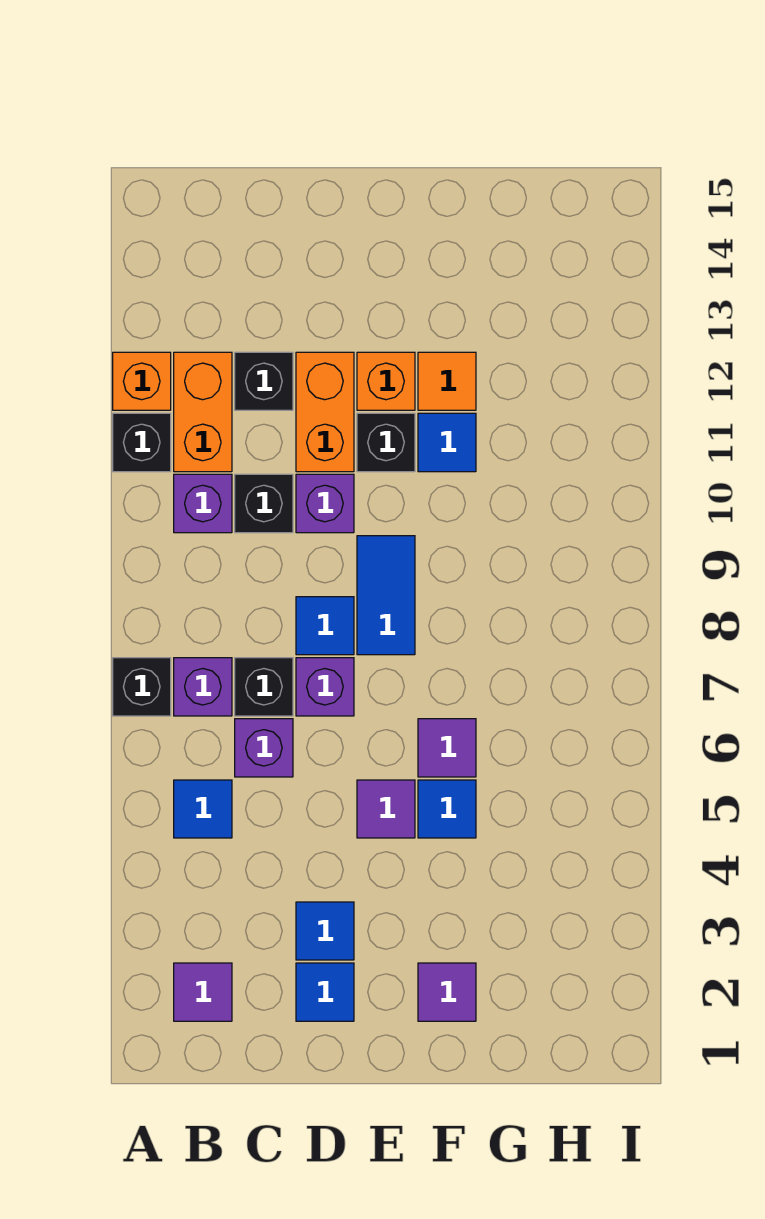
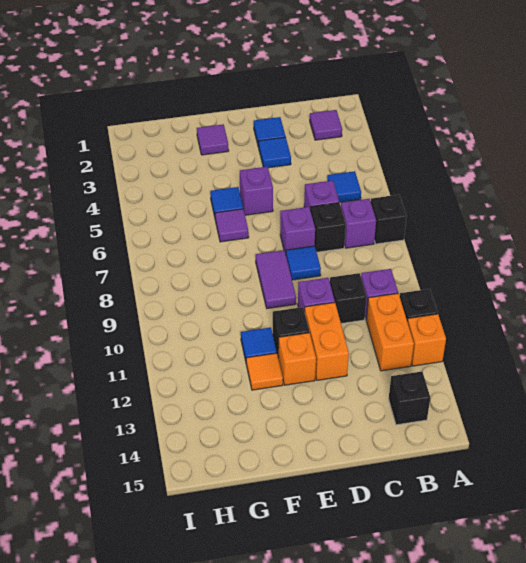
black brick C12 level 1 -> black brick B14 level 1
purple tile E5 level 1 -> purple brick E5 level 1
blue tile E8:E9 level 1 -> purple tile E8:E9 level 1

